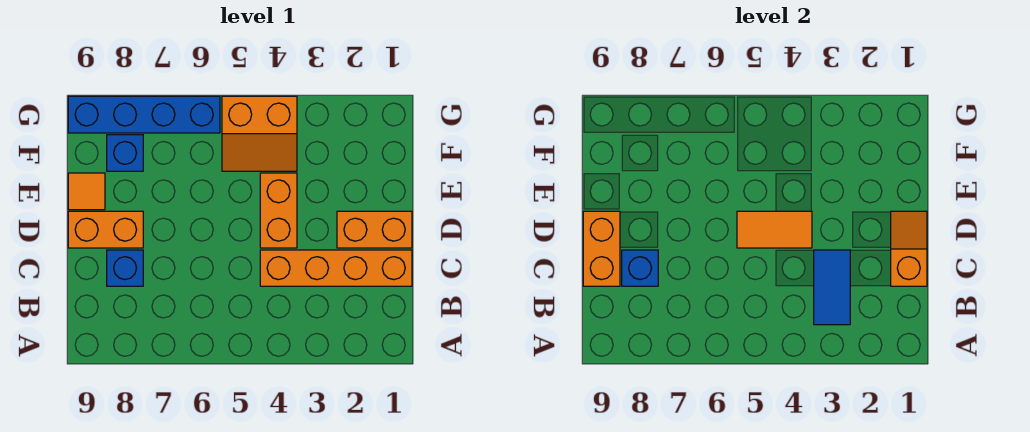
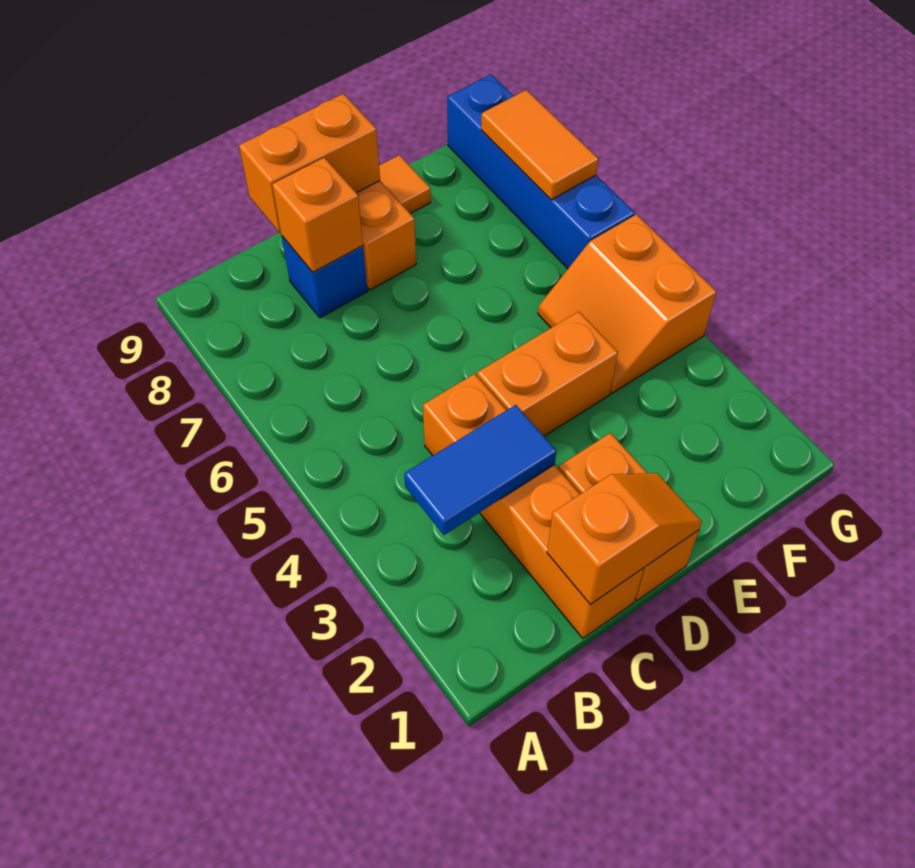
blue brick C8 level 2 -> orange brick C8 level 2
orange tile D4:D5 level 2 -> orange tile G7:G8 level 2
blue brick F8 level 1 -> none

